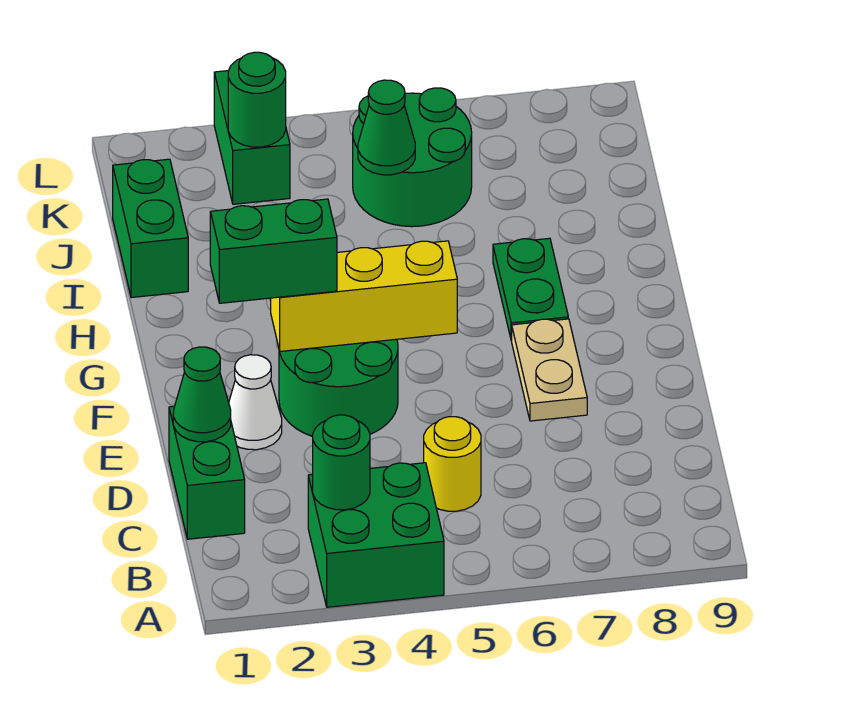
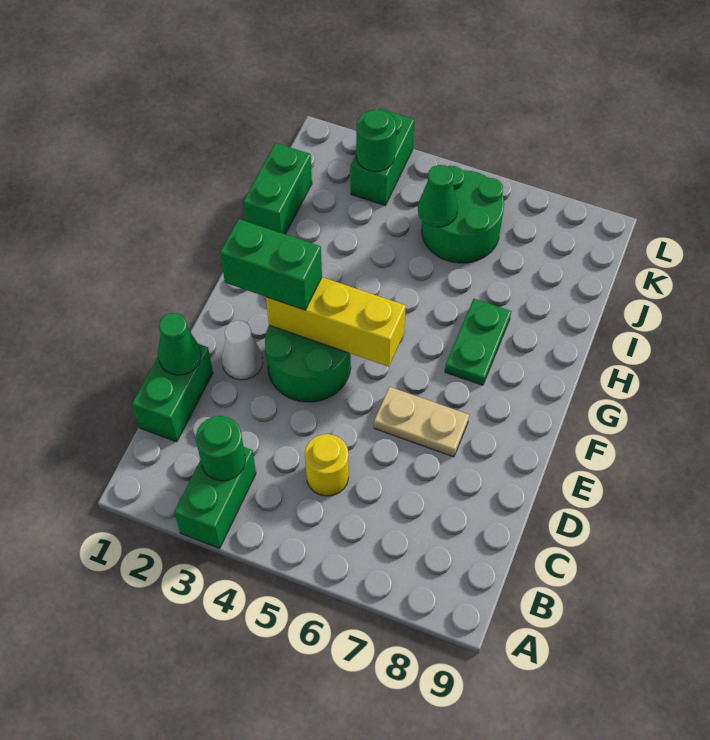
green brick A3:B4 level 1 -> green brick A3:B3 level 1
tan plate E7:F7 level 1 -> tan plate E6:E7 level 1

